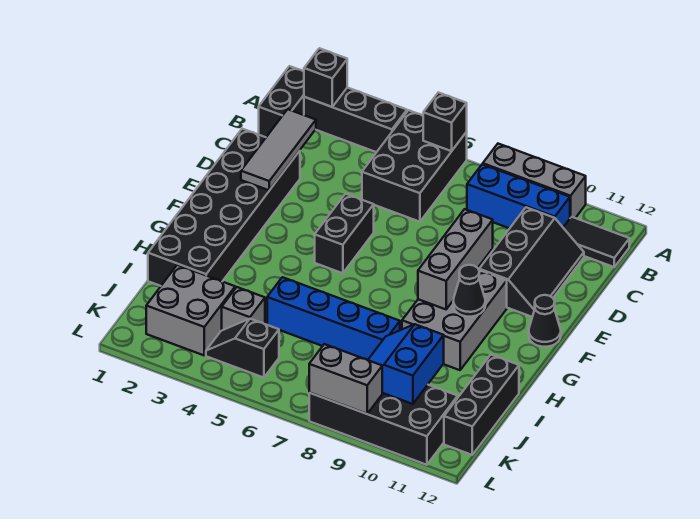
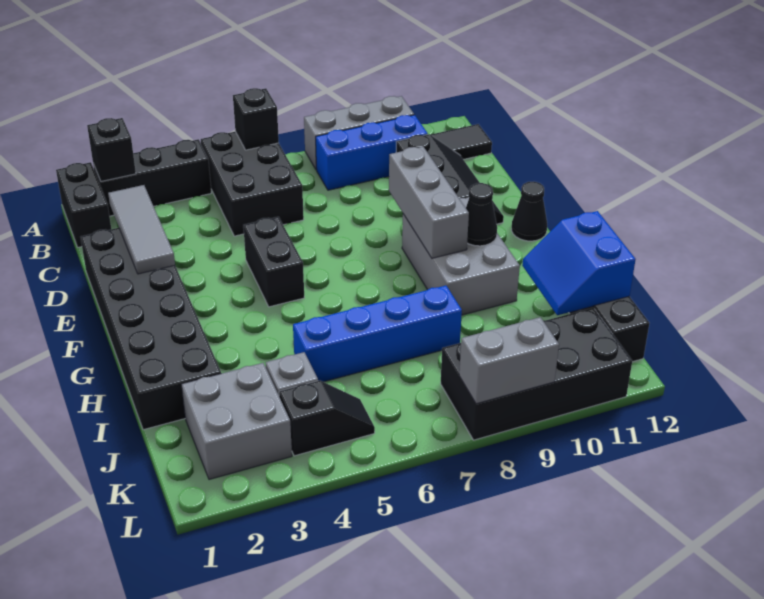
blue slope J9:K10 level 2 top 10 -> blue slope I11:J12 level 2 top 12
black slope K4:K5 level 1 top 5 -> black slope K4:K5 level 1 top 4

